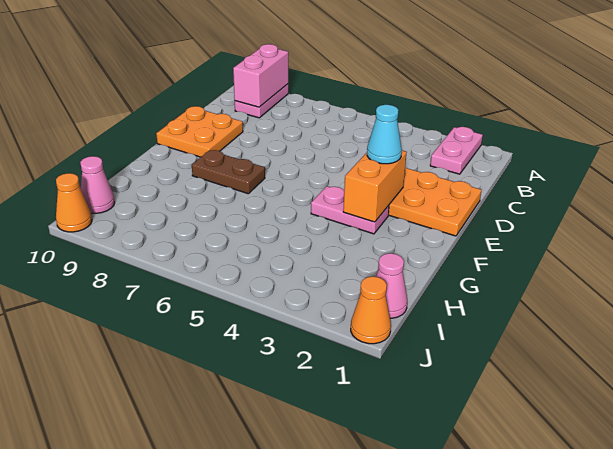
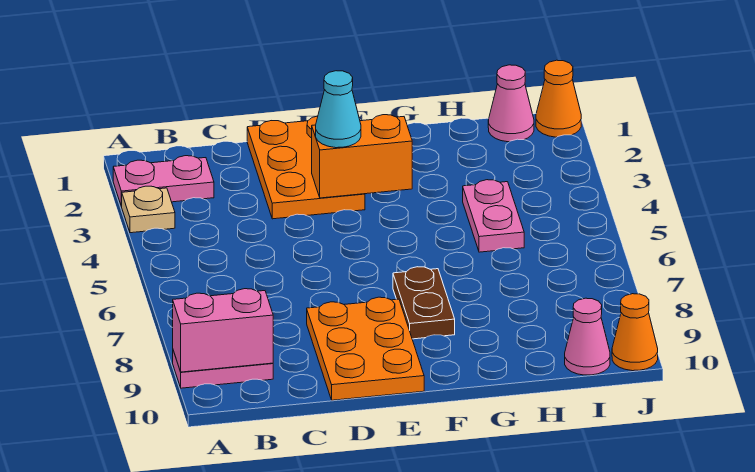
none -> tan plate A3 level 1
orange plate D9:E10 level 1 -> orange plate D8:E10 level 1
pink plate F3:F4 level 1 -> pink plate H4:H5 level 1

